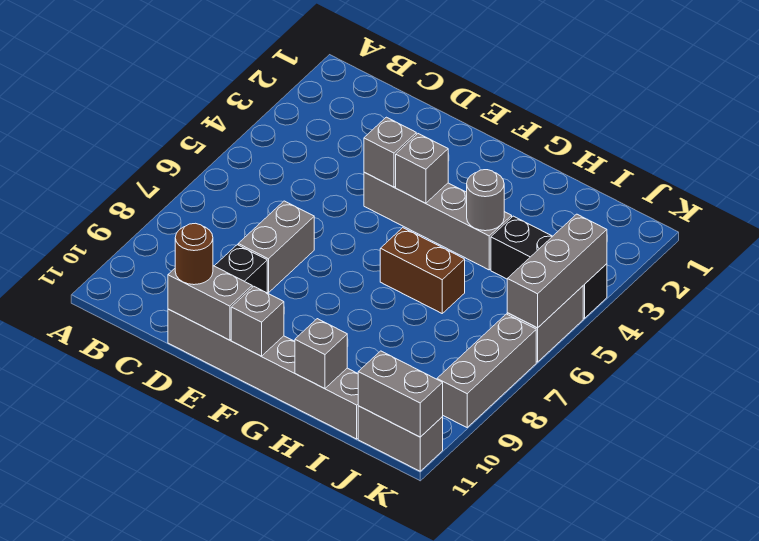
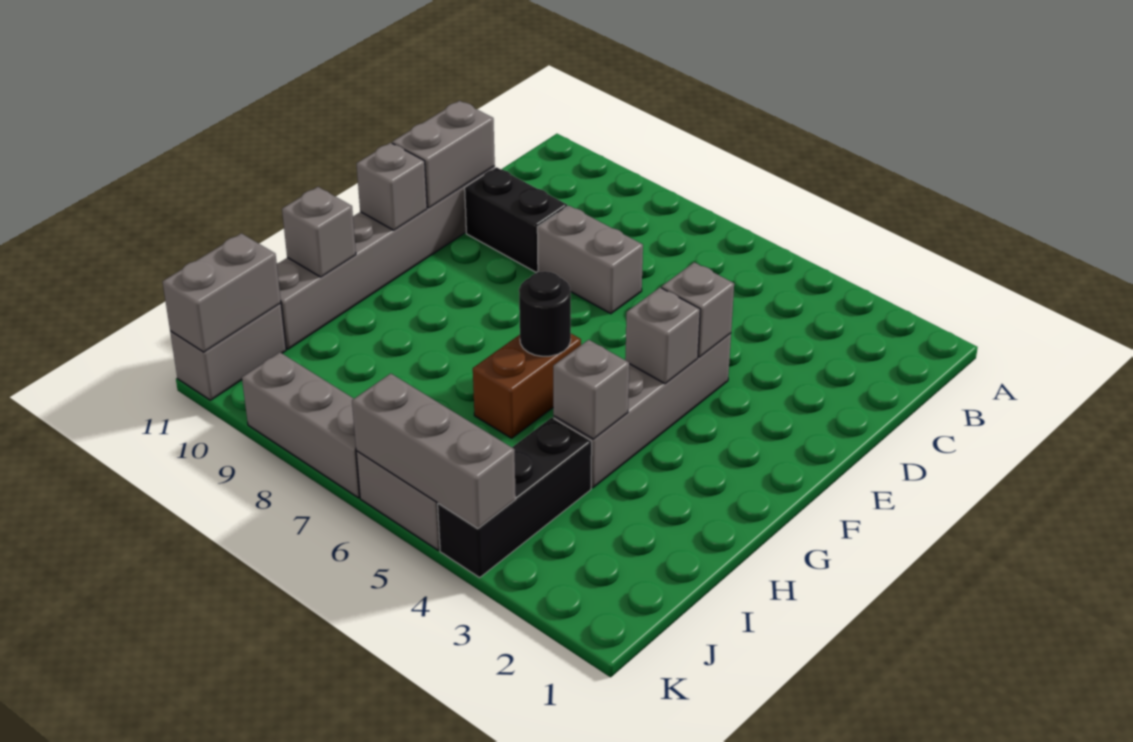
brown round brick D11 level 3 -> none
none -> black round brick G6 level 2
grey round brick H4 level 2 -> grey brick H4 level 2

